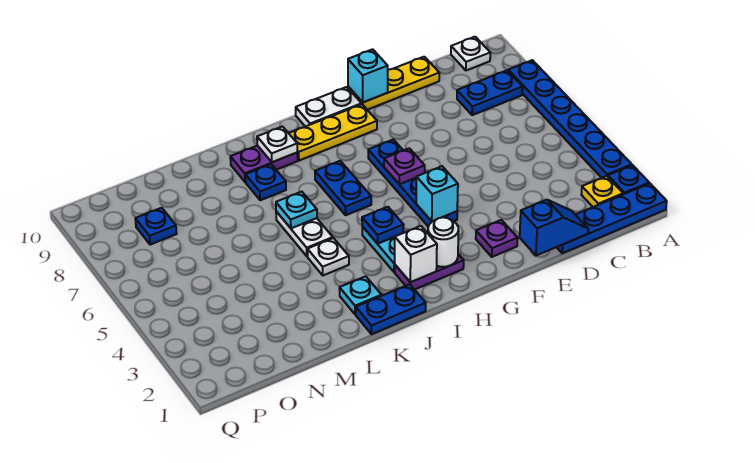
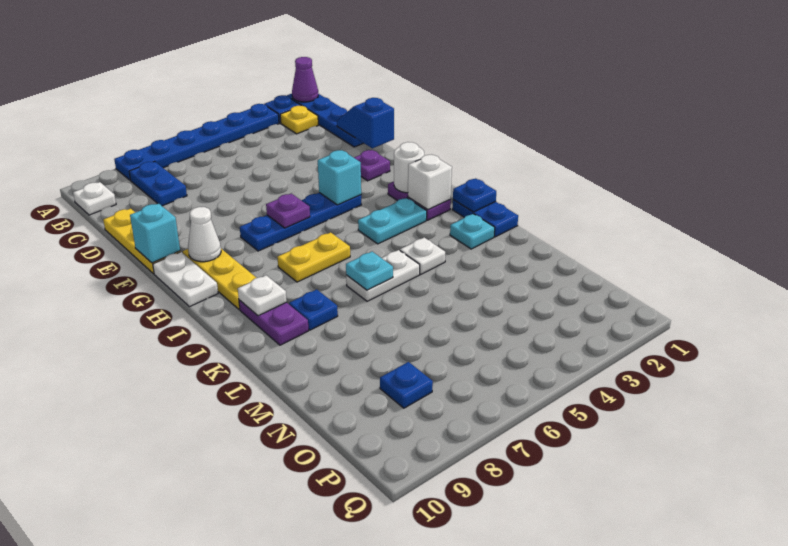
none -> purple cone A1 level 2
none -> white cone G9 level 2
blue plate I4 level 2 -> blue plate J1 level 2
blue plate I6:I7 level 1 -> yellow plate I6:I7 level 1

